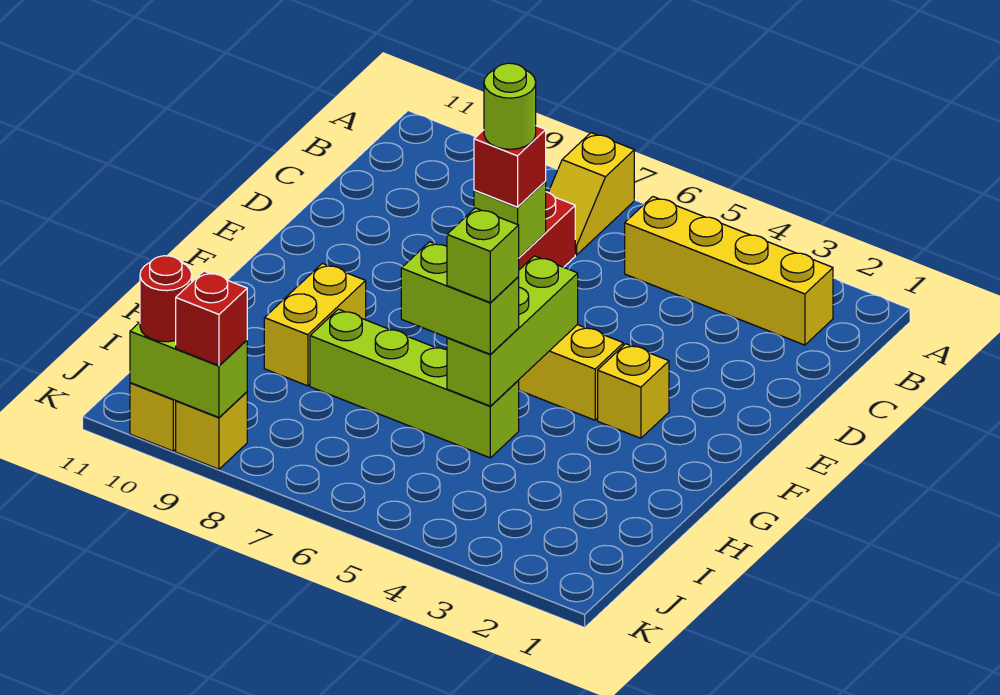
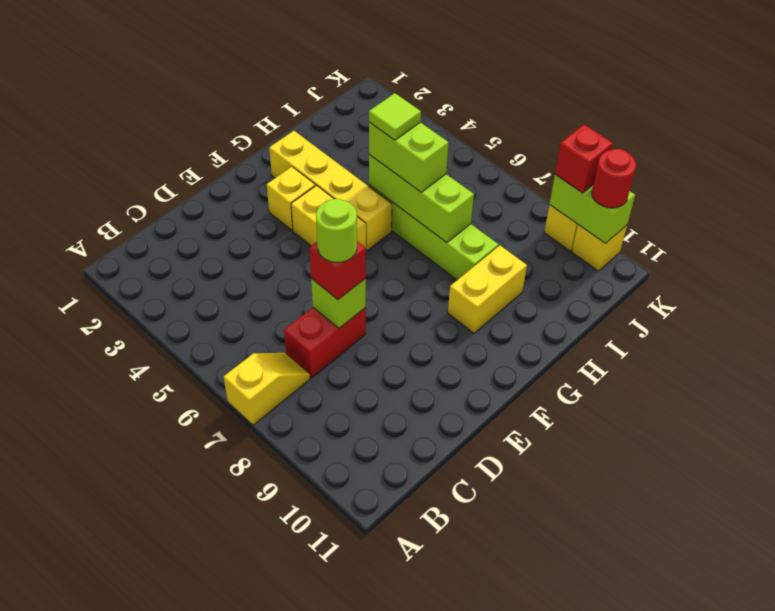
yellow brick B2:B5 level 1 -> yellow brick G2:G5 level 1
lime brick F5:H5 level 2 -> lime brick H5:H7 level 2
lime brick H5 level 4 -> lime tile H5 level 4

